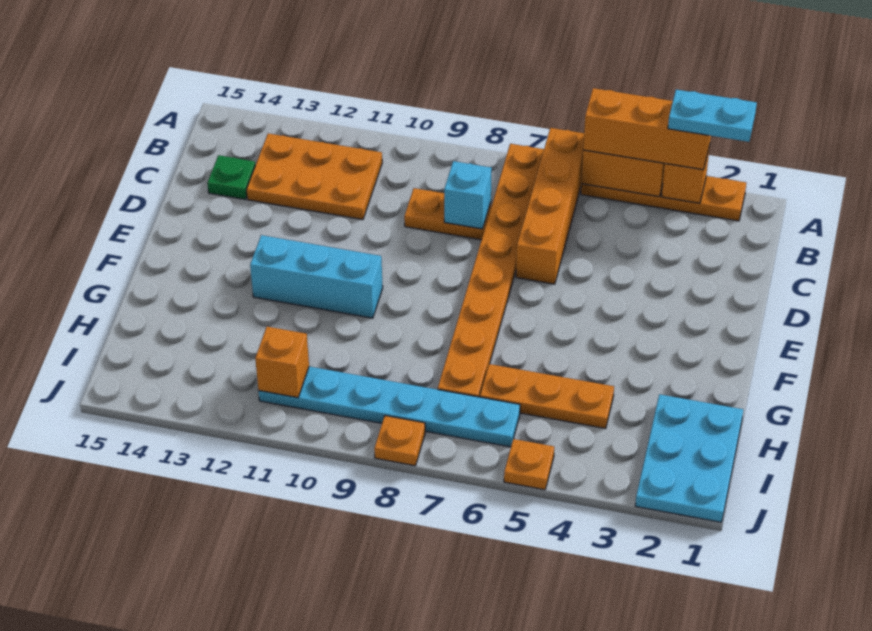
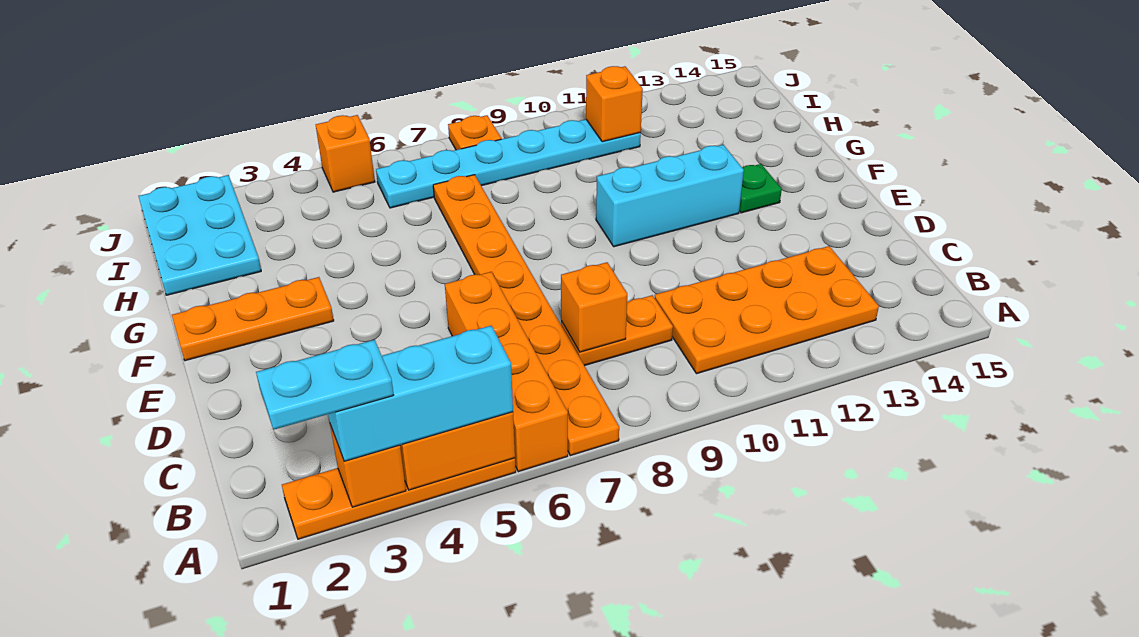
orange brick A3:A5 level 3 -> cyan brick A3:A5 level 3
orange plate B11:C13 level 1 -> orange plate B10:C13 level 1
cyan brick C8 level 2 -> orange brick C8 level 2
green plate C14 level 1 -> green plate F13 level 1
orange plate H4:H6 level 1 -> orange plate F1:F3 level 1
orange plate J5 level 1 -> orange brick J5 level 1

